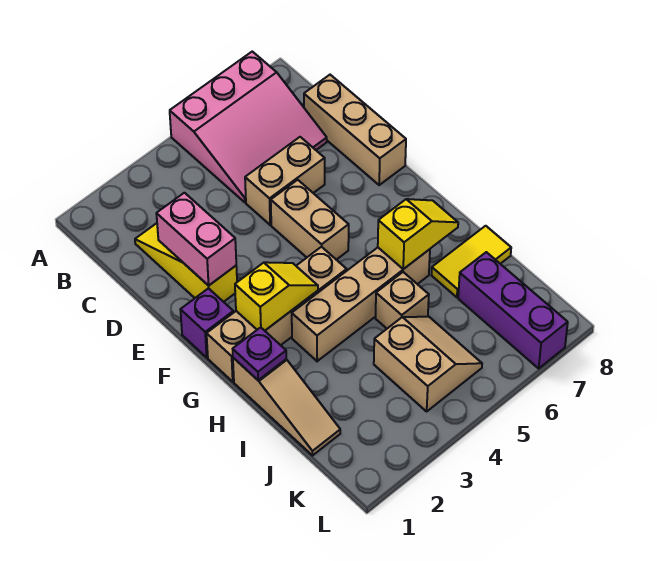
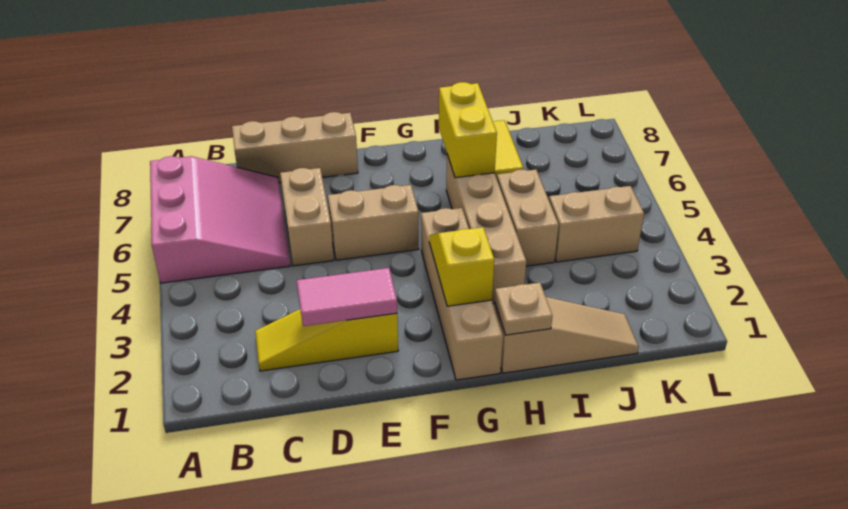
pink brick D2:E2 level 2 -> pink tile D2:E2 level 2
purple brick F1 level 1 -> none
purple plate H1 level 2 -> tan plate H1 level 2
yellow slope H6:H7 level 2 top 6 -> yellow brick H6:H7 level 2
tan brick I5 level 1 -> tan brick I4:I5 level 1
purple brick J7:L7 level 1 -> none

